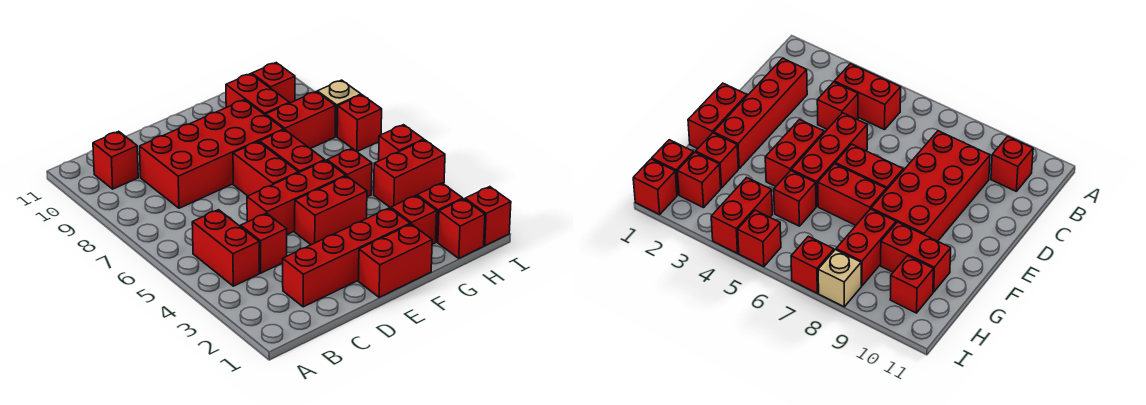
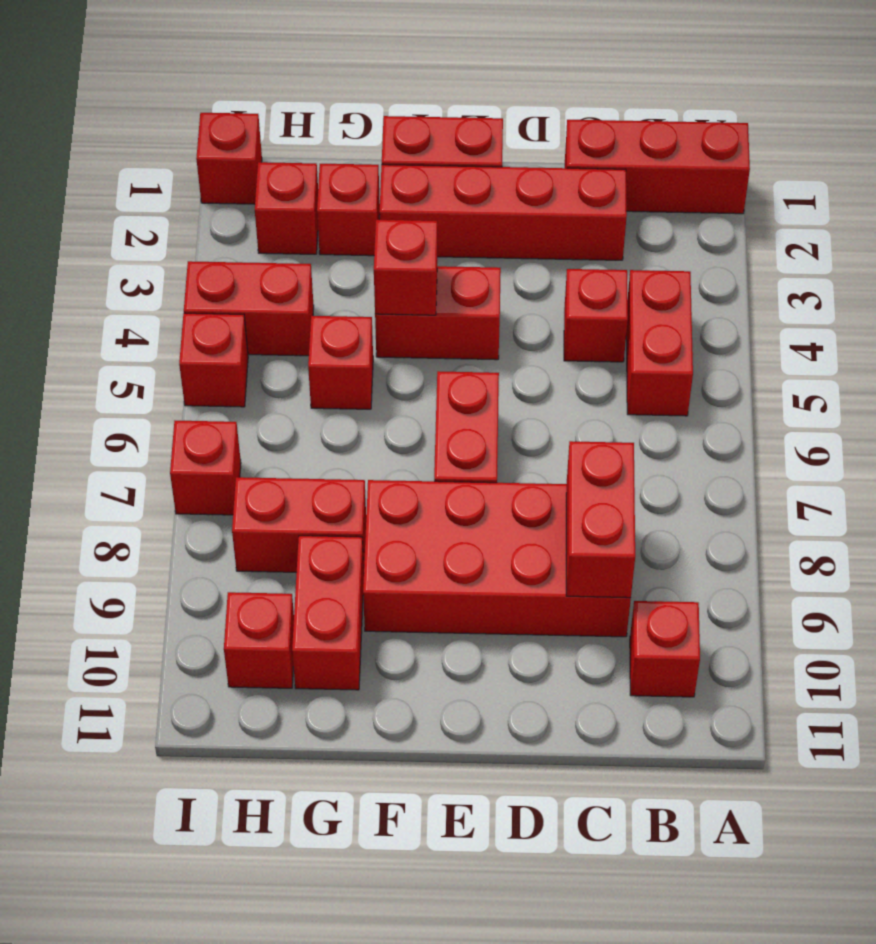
red brick D5:F5 level 1 -> red brick A1:C1 level 1
red brick F6:F7 level 1 -> red brick C8:C9 level 2
red brick H1 level 1 -> red brick F4 level 2
tan brick I8 level 1 -> none

